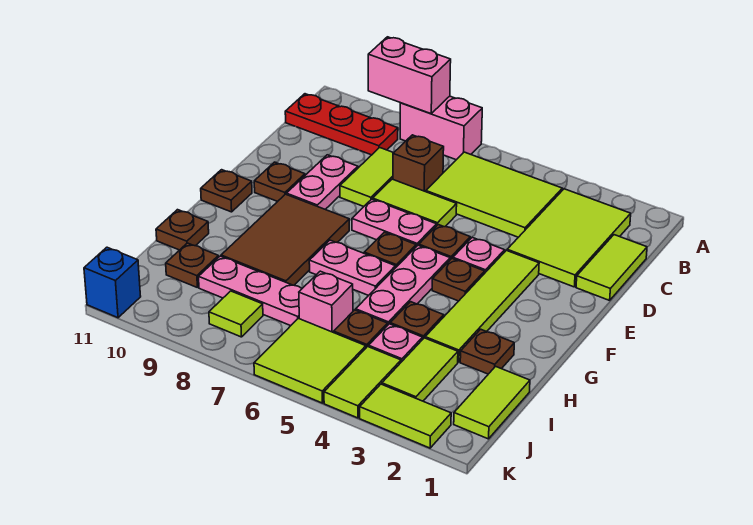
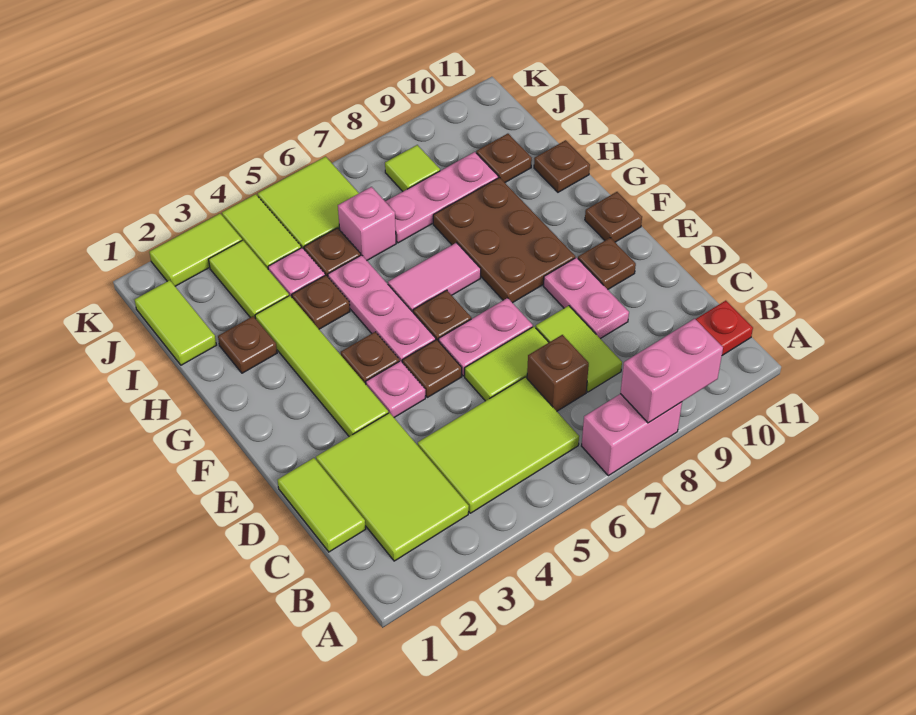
brown tile F8:H9 level 1 -> brown plate F8:H9 level 1
pink plate G6:G7 level 1 -> pink tile G6:G7 level 1
blue brick K11 level 1 -> none

